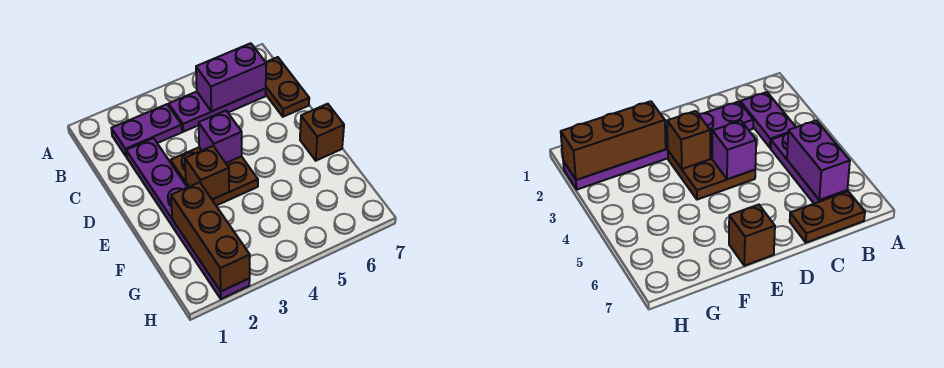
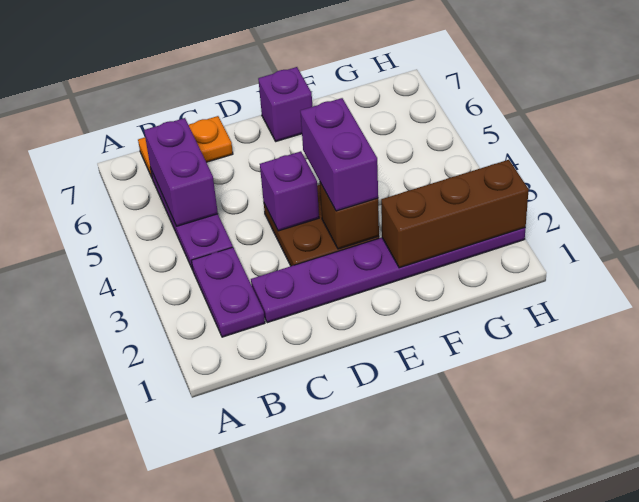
brown plate B7:C7 level 1 -> orange plate B7:C7 level 1
none -> purple brick E3:E4 level 3
brown brick E7 level 1 -> purple brick E7 level 1

